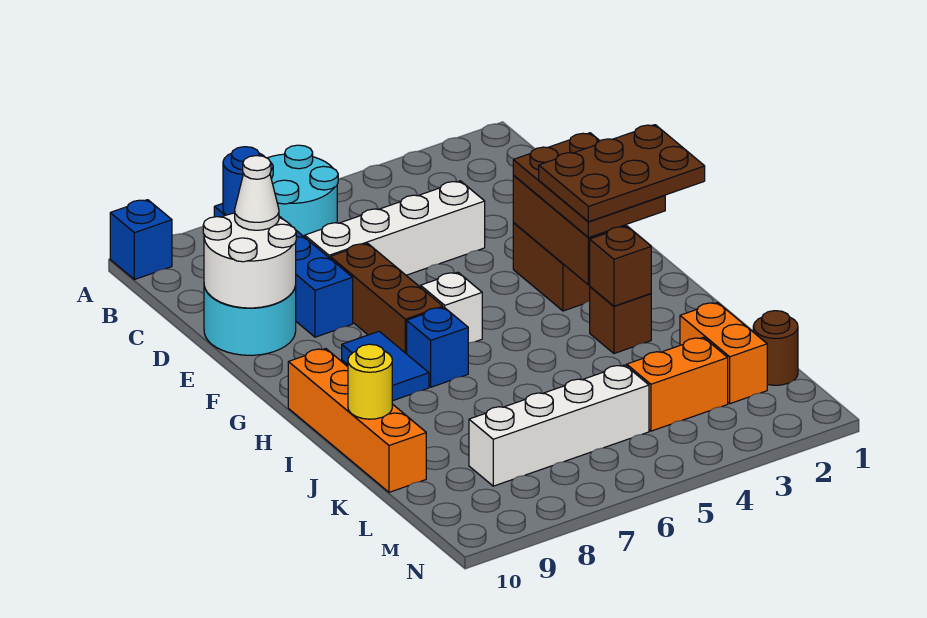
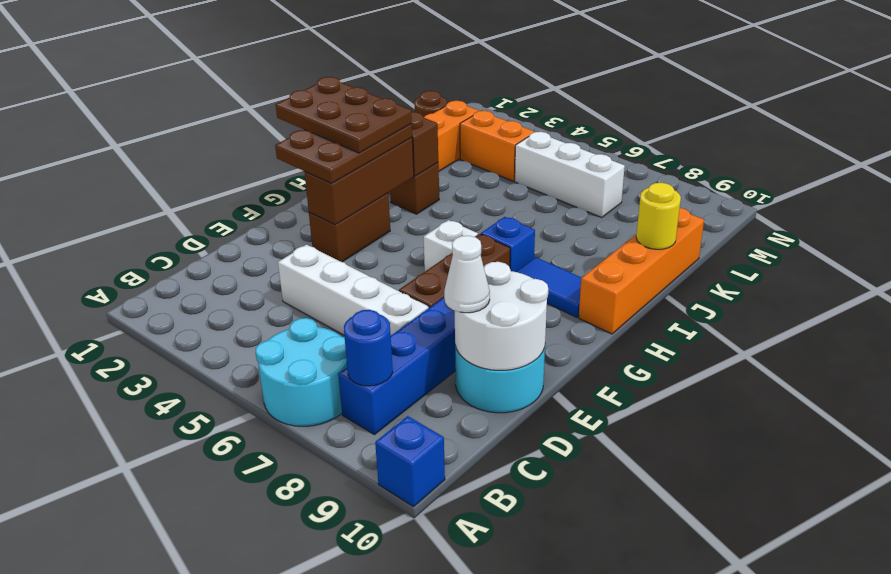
blue tile G8:H8 level 1 -> blue tile H8:H9 level 1
white brick L5:L8 level 1 -> white brick L5:L7 level 1

